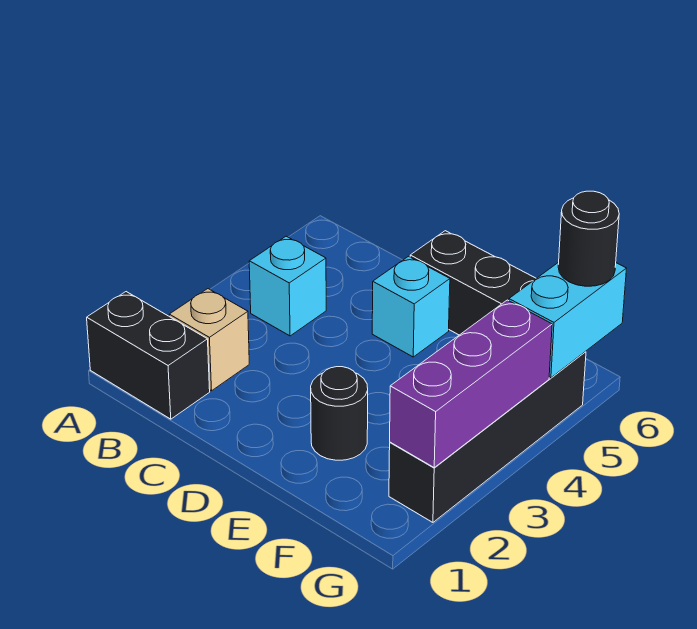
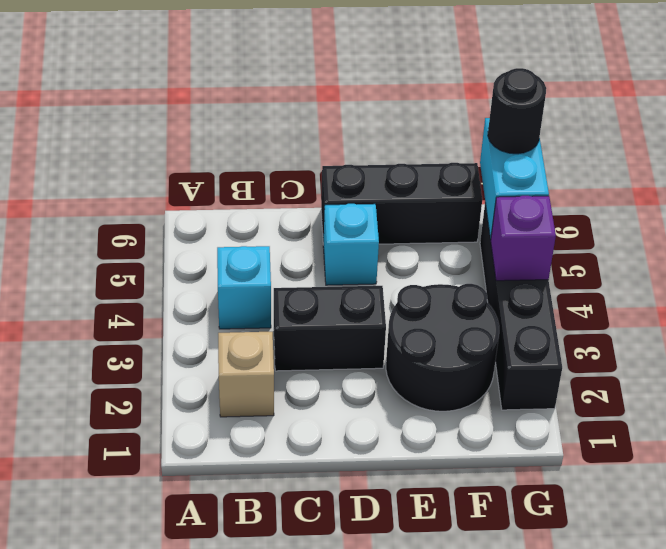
black brick A1:B1 level 1 -> black brick C3:D3 level 1
black round brick E2 level 1 -> black round brick E2:F3 level 1
purple brick G2:G4 level 2 -> purple brick G4 level 2

